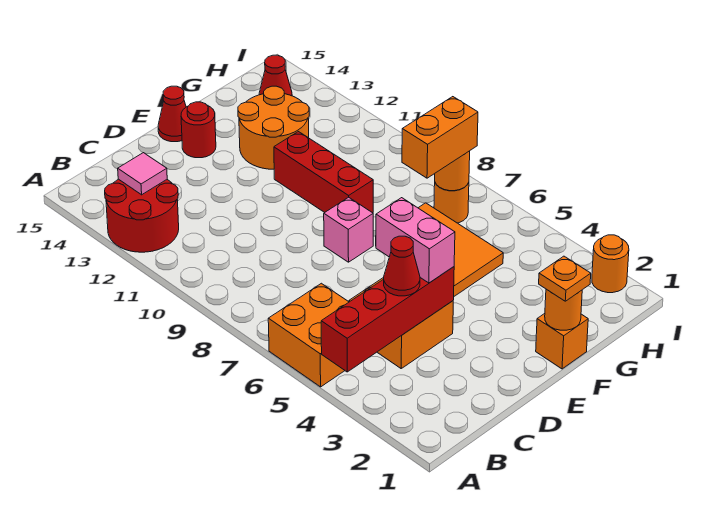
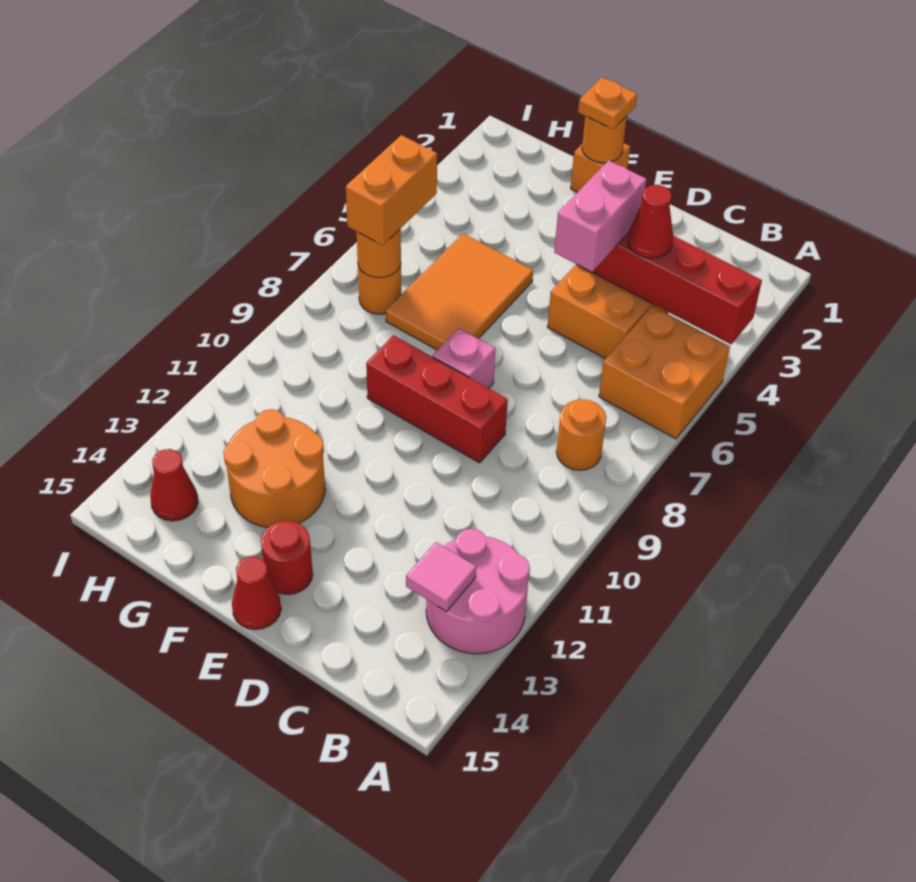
red round brick A12:B13 level 1 -> pink round brick A12:B13 level 1
red brick F9:F11 level 1 -> red brick D9:F9 level 1
orange brick G7:H7 level 3 -> orange brick H6:H7 level 3
orange round brick I2 level 1 -> orange round brick B8 level 1

